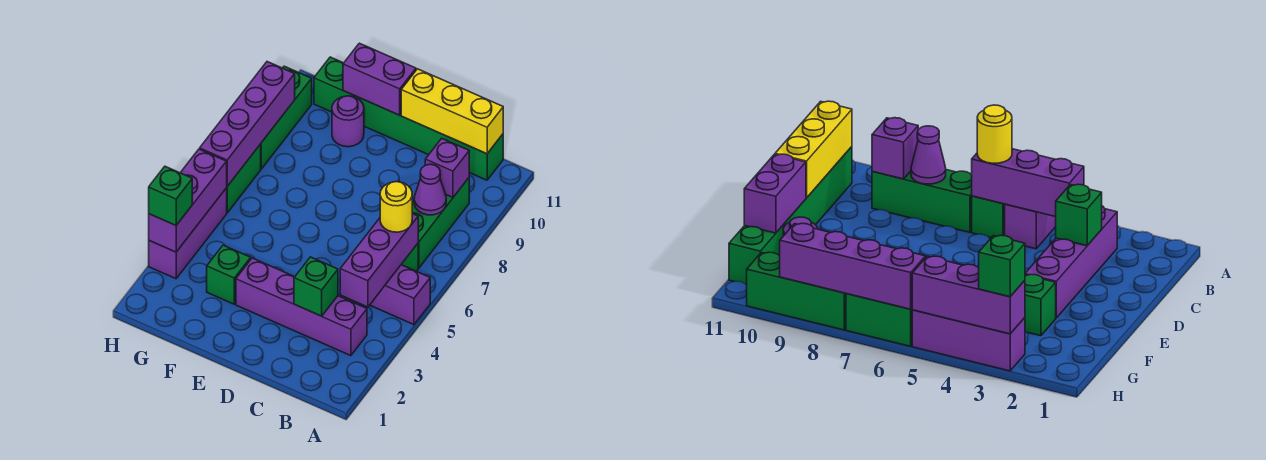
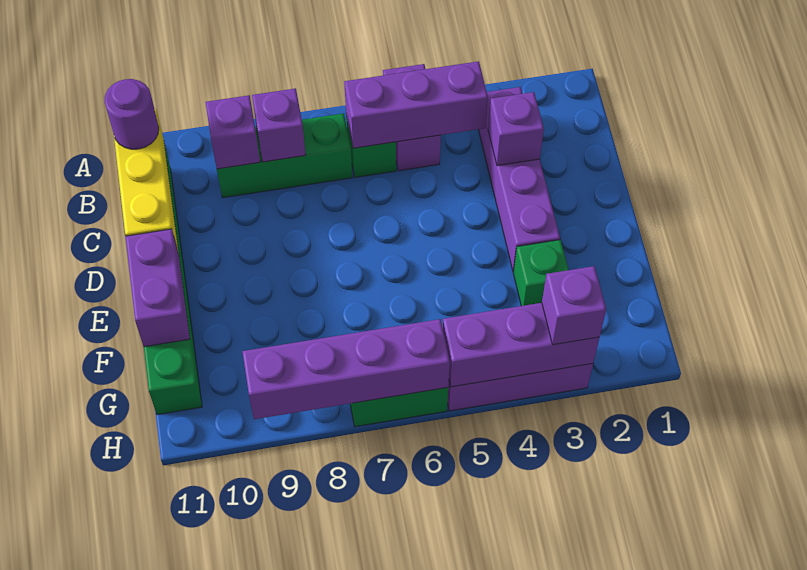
yellow round brick B6 level 3 -> none
purple cone B8 level 2 -> purple brick B8 level 2
green brick C3 level 2 -> purple brick C3 level 2
purple round brick F10 level 1 -> purple round brick B11 level 3
green brick H3 level 3 -> purple brick H3 level 3
green brick H8:H10 level 1 -> none

